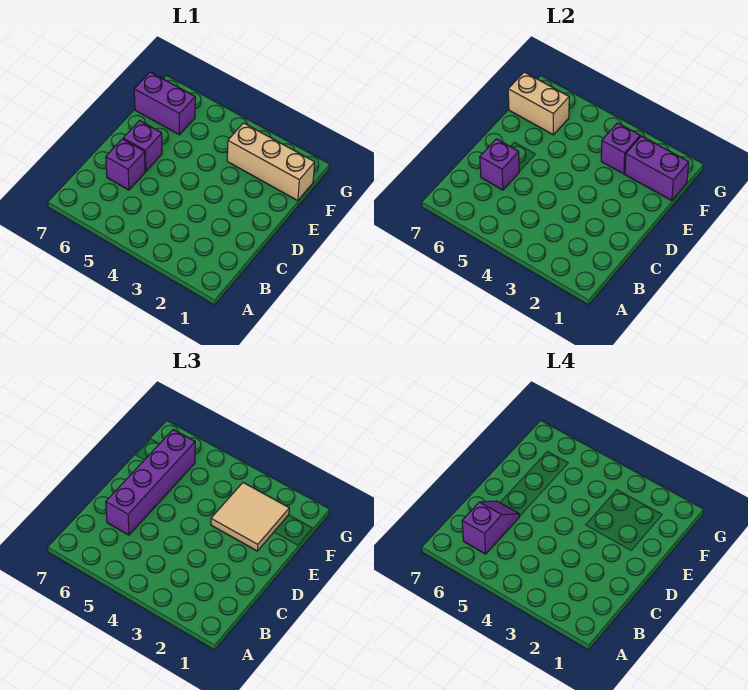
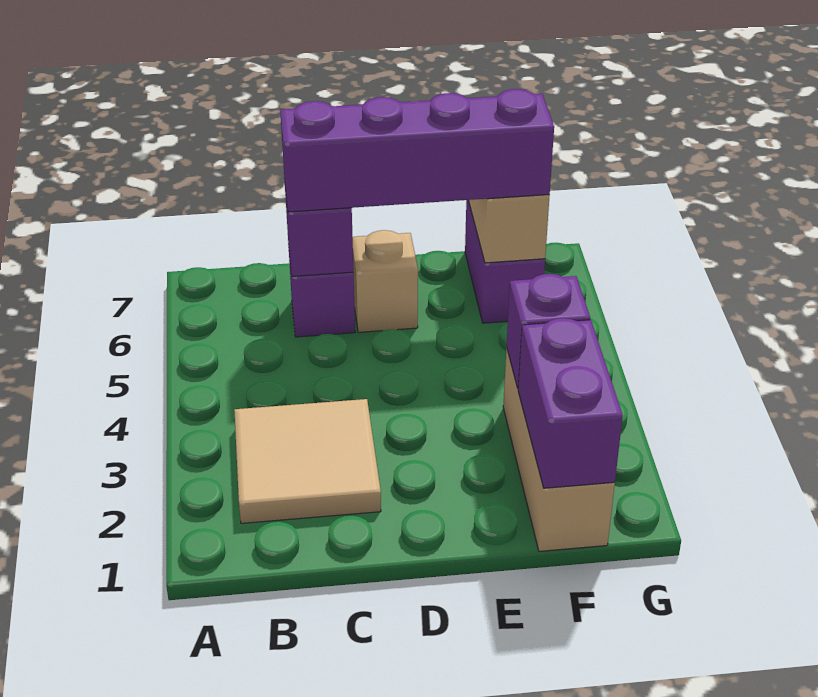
purple slope B6:C6 level 4 top B -> none
purple brick D6 level 1 -> tan brick D6 level 1
tan tile E2:F3 level 3 -> tan tile B2:C3 level 1

